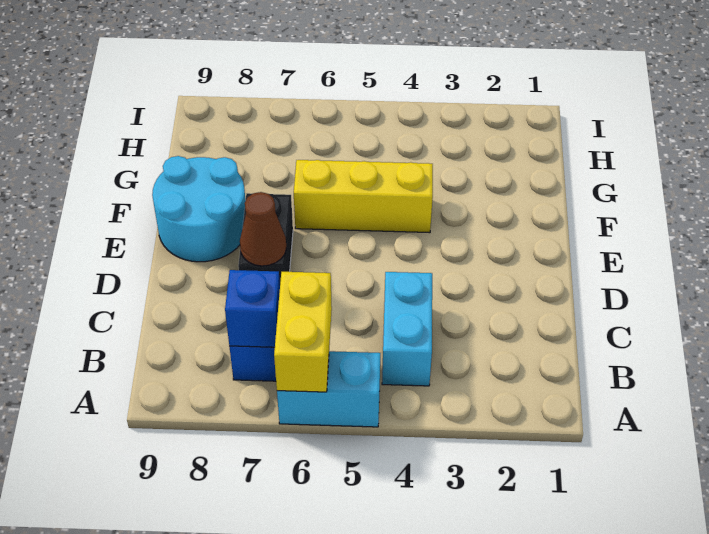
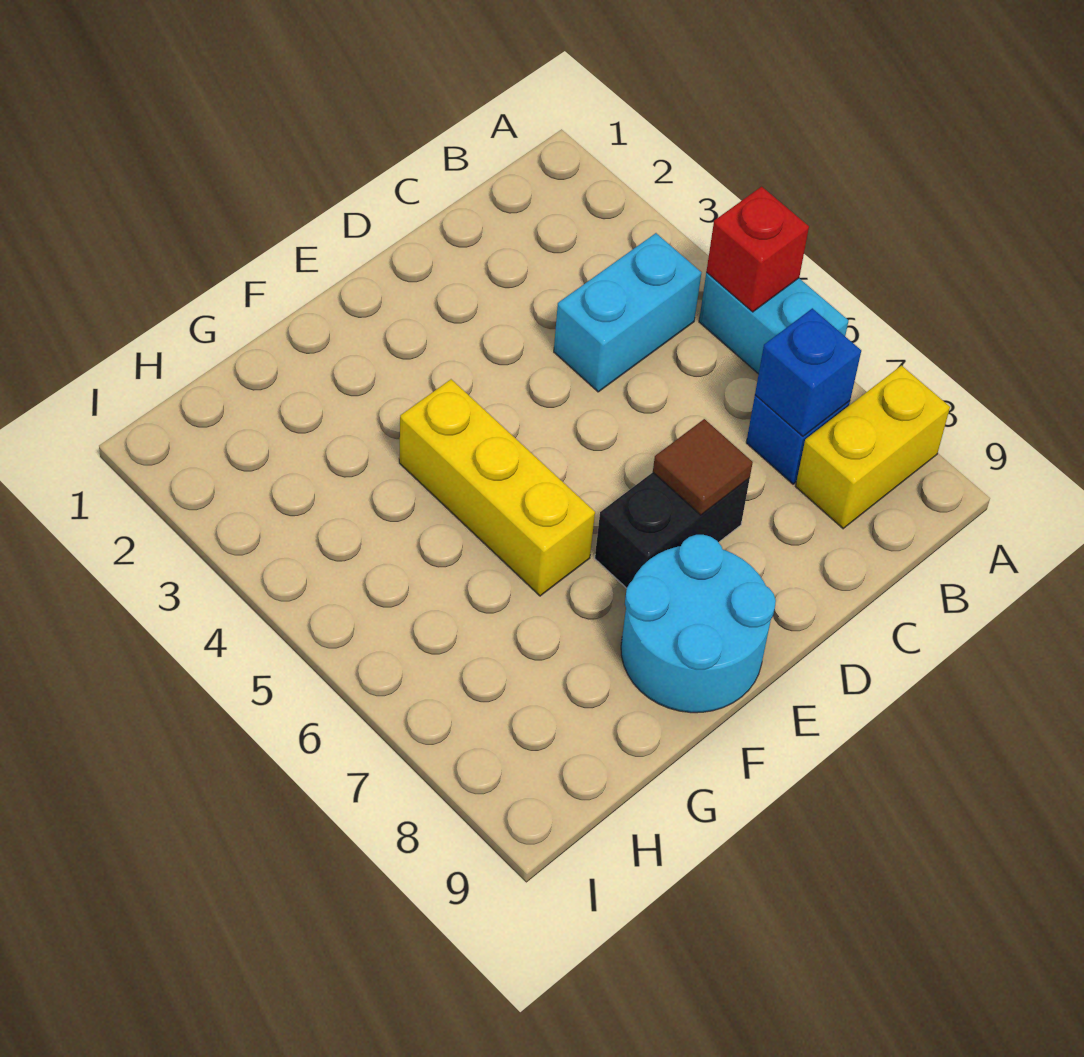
none -> red brick A5 level 2
yellow brick A6:B6 level 2 -> yellow brick A8:B8 level 1
brown cone D7 level 2 -> brown tile D7 level 2

